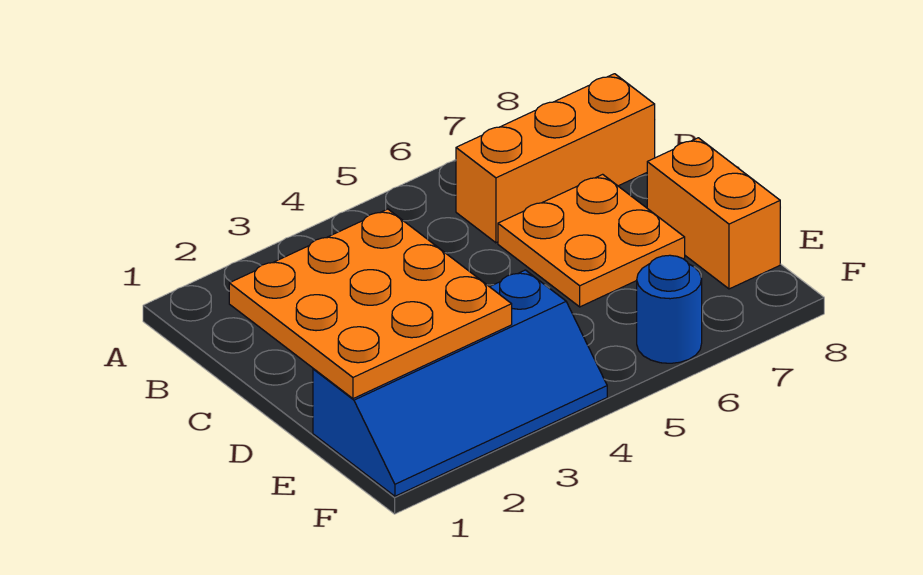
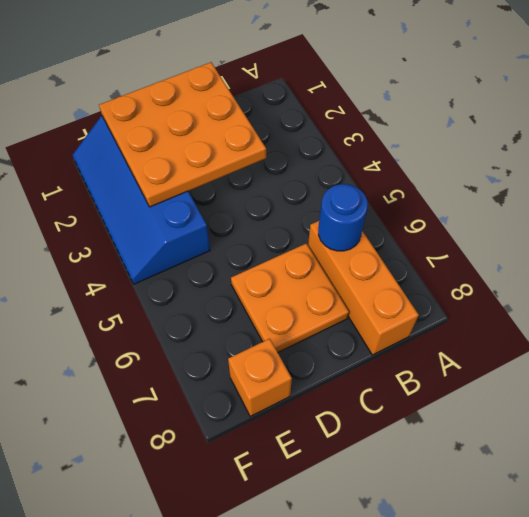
orange brick D8:E8 level 1 -> orange brick E8 level 1
blue round brick F6 level 1 -> blue round brick B6 level 2

